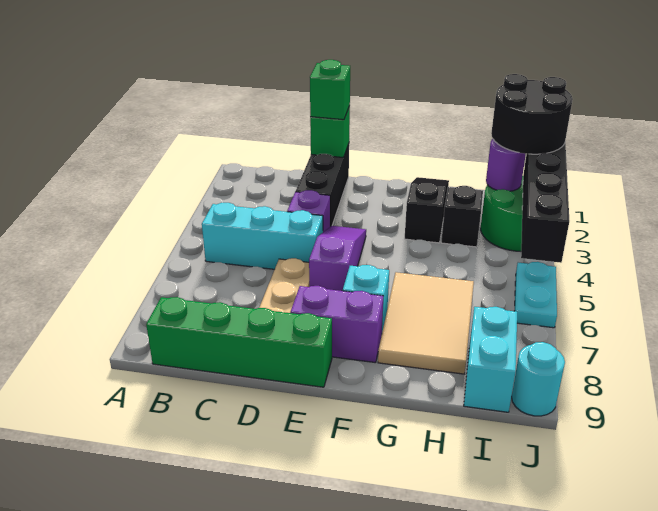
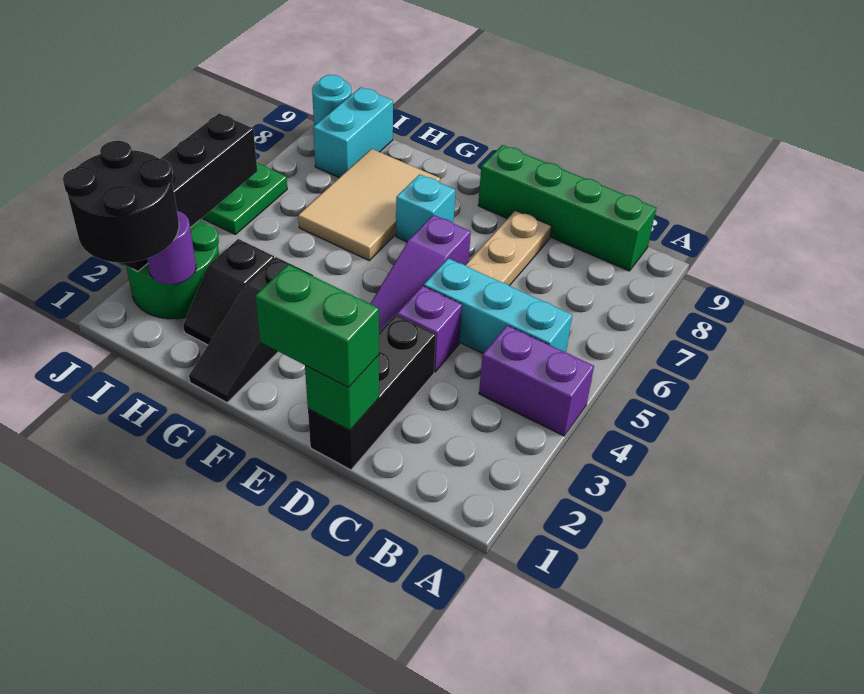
green brick D1 level 3 -> green brick D1:E1 level 3
purple brick E8:F8 level 1 -> purple brick A4:B4 level 1
cyan plate J5:J6 level 1 -> green plate J5:J6 level 1

